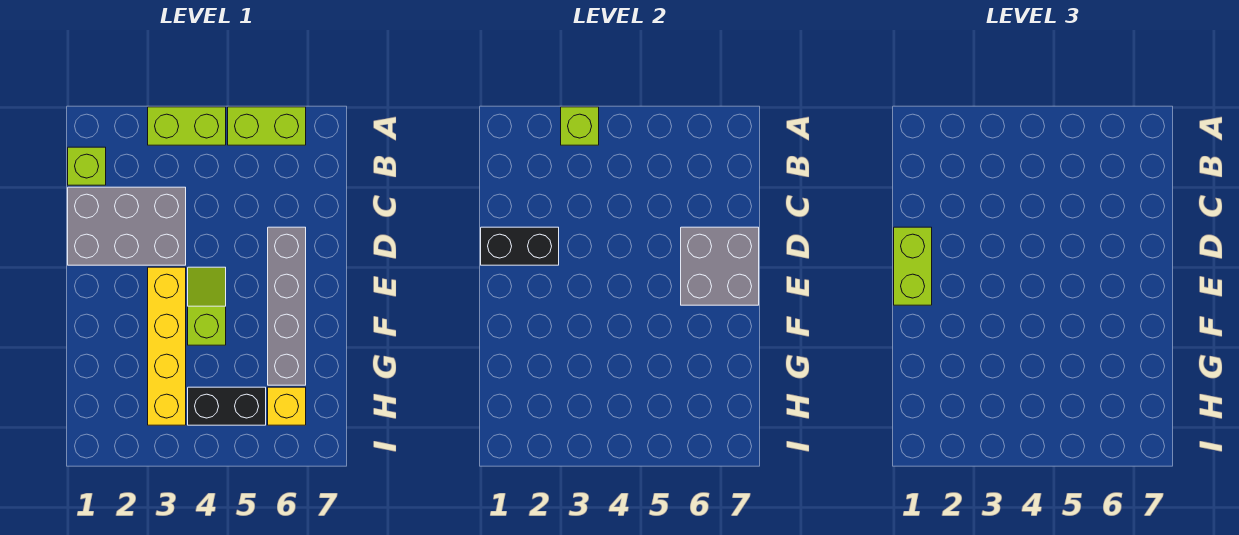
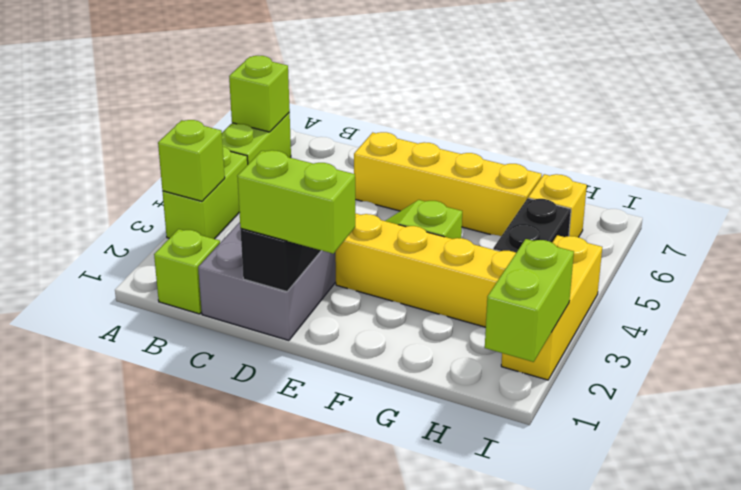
none -> lime brick A6 level 2
grey brick D6:G6 level 1 -> yellow brick D6:G6 level 1
grey brick D6:E7 level 2 -> none
none -> lime brick I1:I2 level 2
none -> yellow brick I2:I4 level 1

